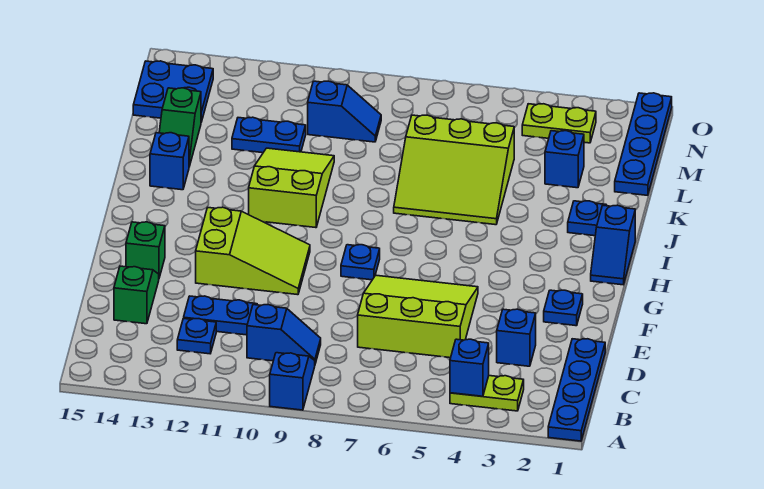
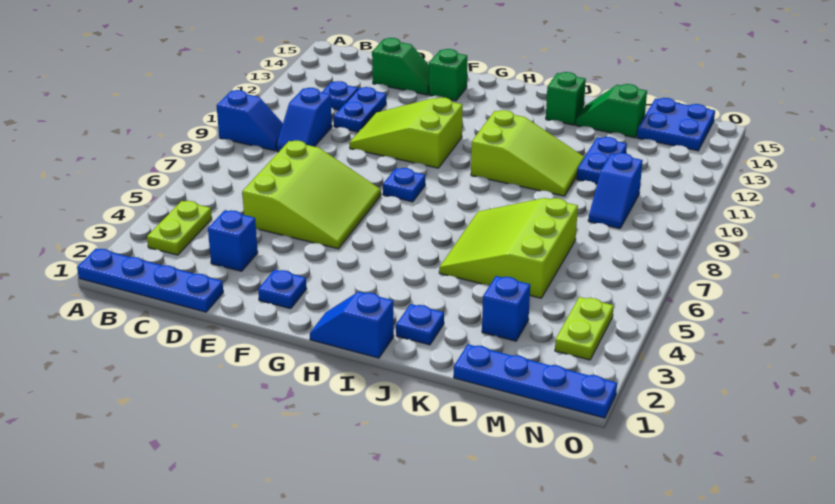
blue brick B4 level 2 -> none
lime slope F10:G12 level 1 top 12 -> lime slope E10:G11 level 1 top G
blue brick J14 level 1 -> green brick J14 level 1

